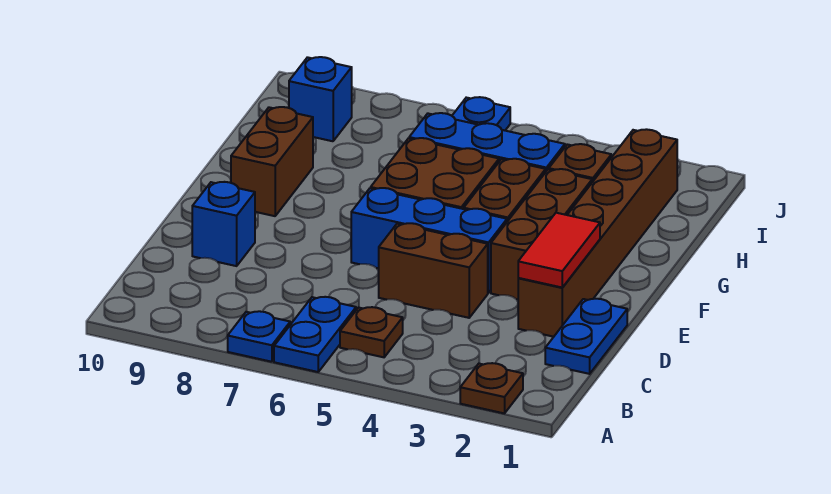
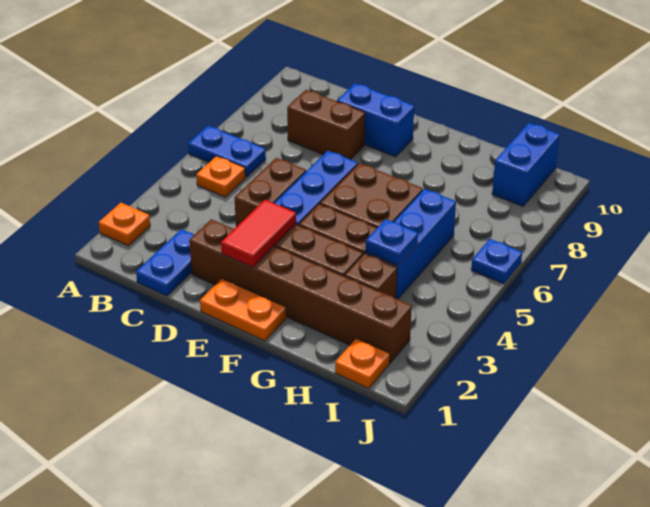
brown plate A2 level 1 -> orange plate A2 level 1
blue plate A7 level 1 -> blue plate H4 level 2
brown plate B5 level 1 -> orange plate B5 level 1
blue plate C1:D1 level 1 -> blue plate C1:C2 level 1
red tile D2:E2 level 2 -> red tile E2:E3 level 2
blue brick D9 level 1 -> blue brick D9:E9 level 1
none -> orange plate E1:F1 level 1
brown brick F9:G9 level 1 -> brown brick C8:D8 level 1
none -> orange plate I1 level 1
blue brick I9 level 1 -> blue brick I9:I10 level 1

